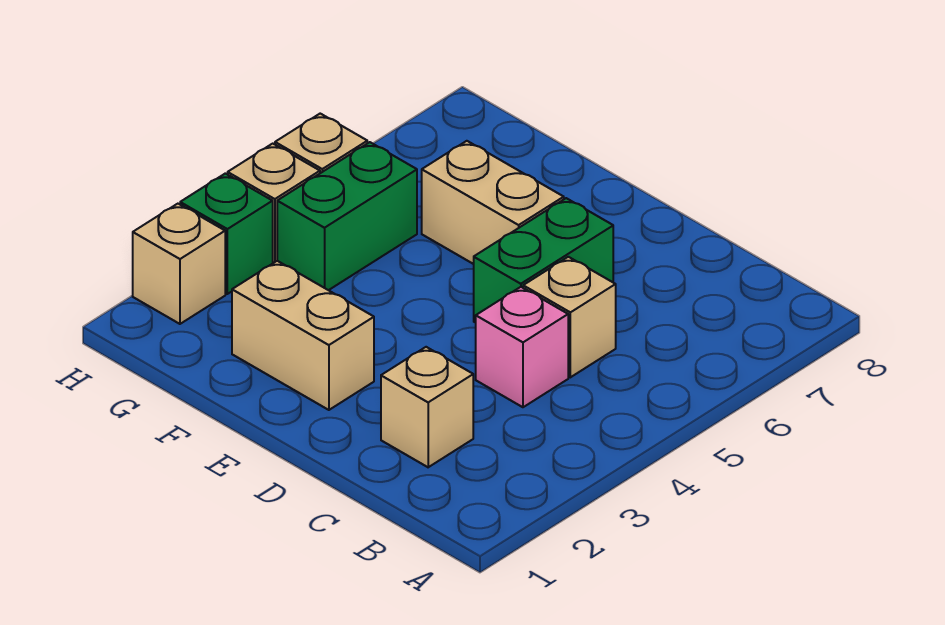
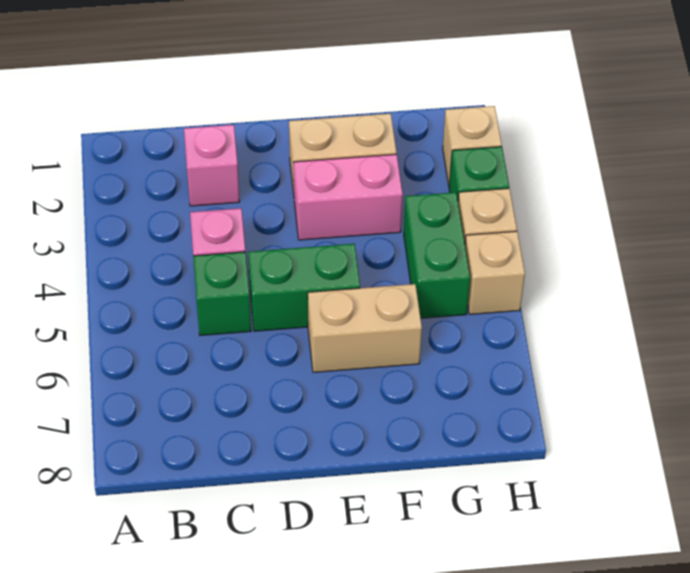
tan brick C2 level 1 -> pink brick C2 level 1
tan brick C5 level 1 -> green brick C5 level 1
green brick D5:D6 level 1 -> green brick D5:E5 level 1
none -> pink brick E3:F3 level 1

